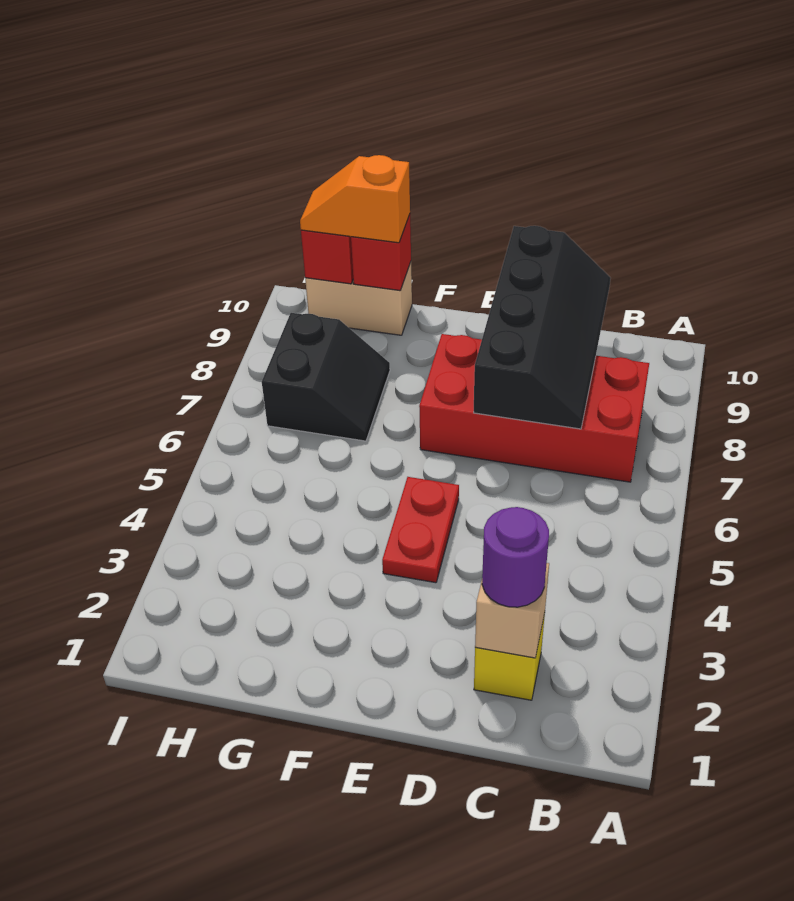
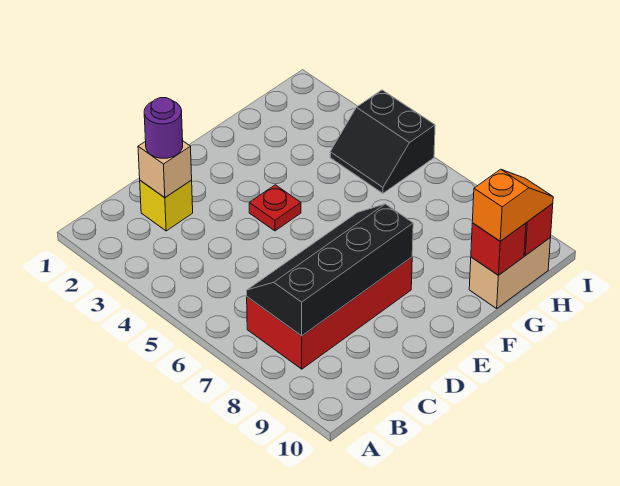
black slope C7:D10 level 2 top D -> black slope B7:E8 level 2 top 8
red plate E4:E5 level 1 -> red plate E4 level 1
black slope G7:H8 level 1 top H -> black slope H4:I5 level 1 top I

